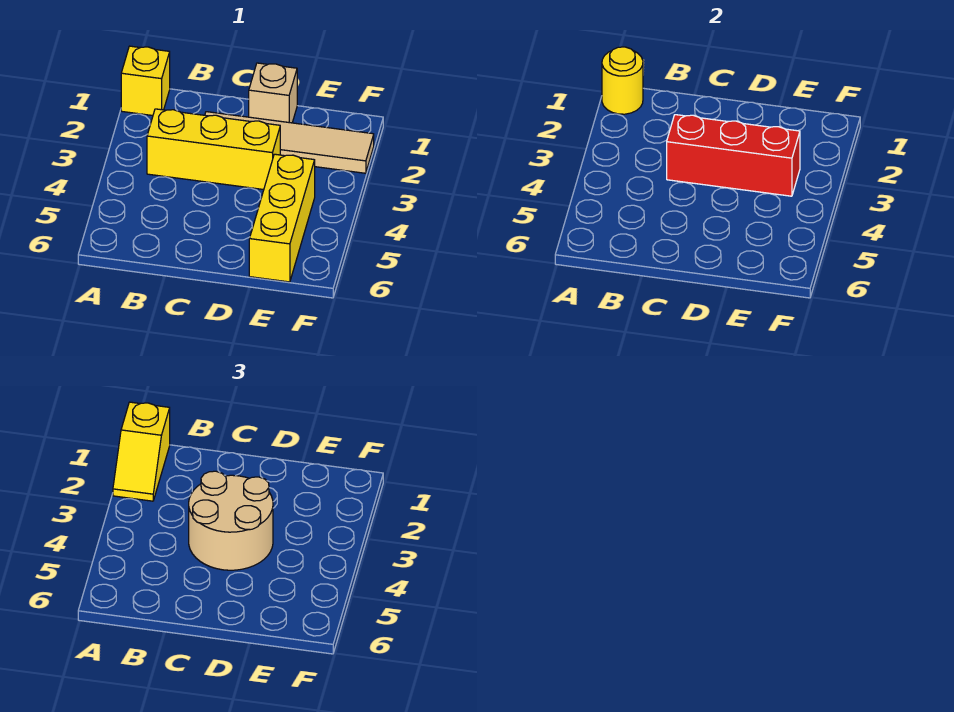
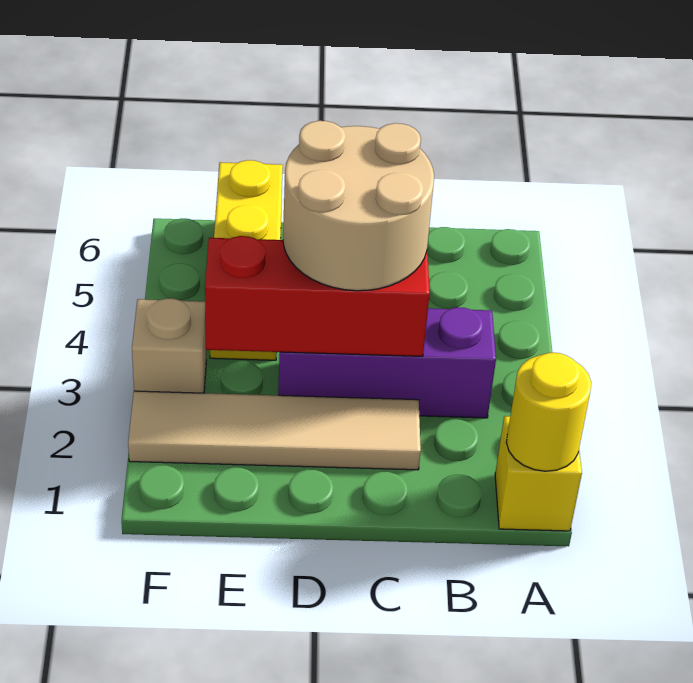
yellow slope A1:A2 level 3 top 1 -> none
yellow brick B3:D3 level 1 -> purple brick B3:D3 level 1
tan brick D1 level 1 -> tan brick F3 level 1

